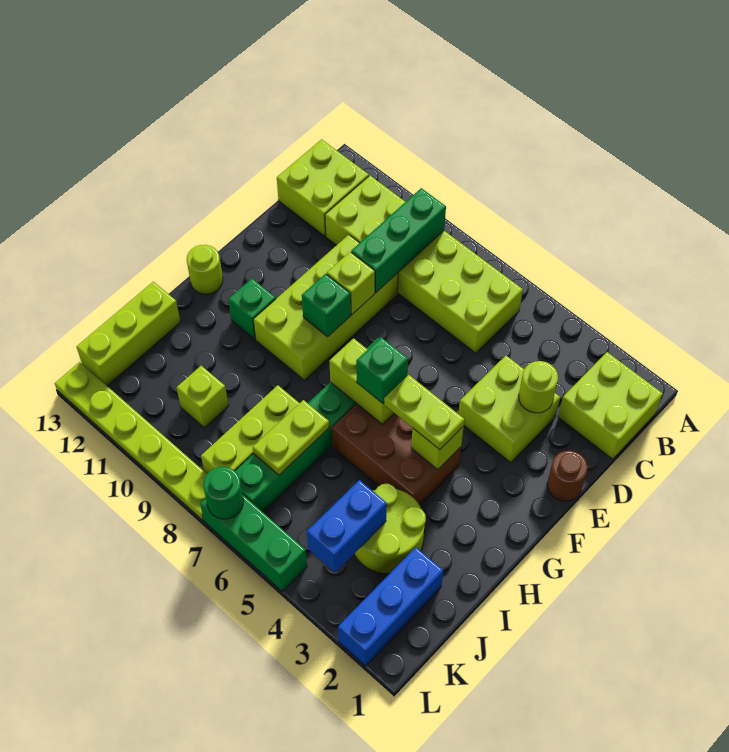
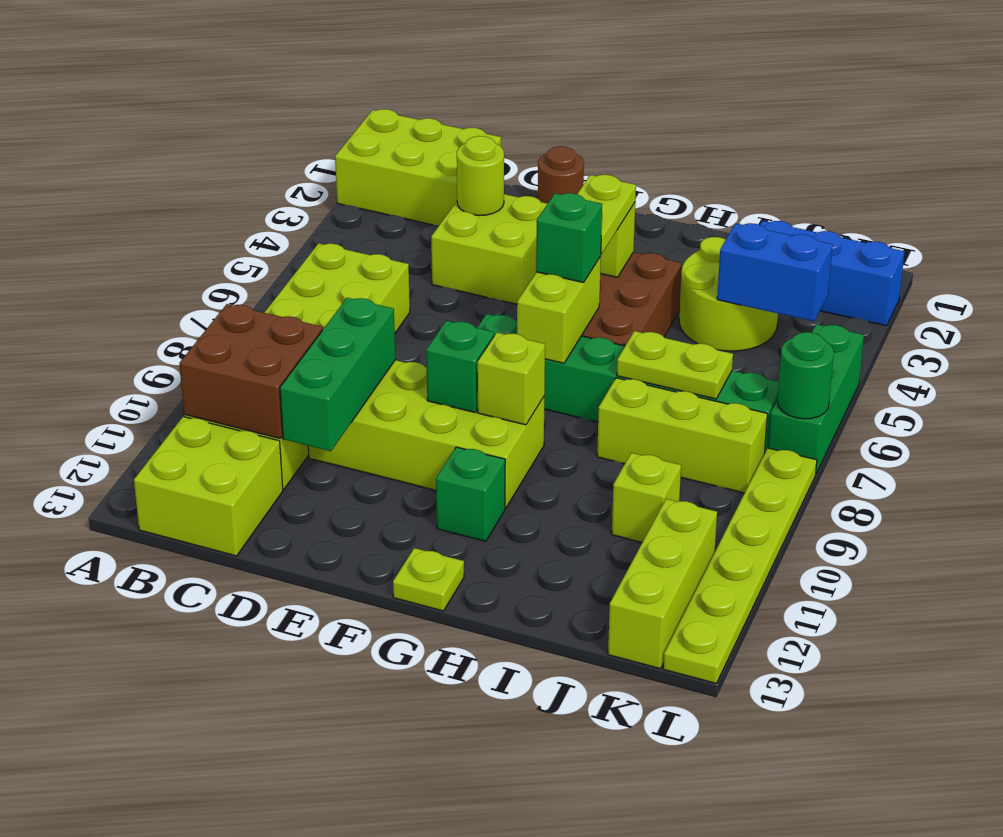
lime brick B1:C2 level 1 -> lime brick A1:C2 level 1
green brick B9:D9 level 2 -> green brick D9:D11 level 2
none -> brown brick B10:C11 level 2
lime brick E9 level 2 -> lime brick G9 level 2
lime round brick G13 level 1 -> lime plate G13 level 1
lime brick I13:K13 level 1 -> lime brick K11:K13 level 1

